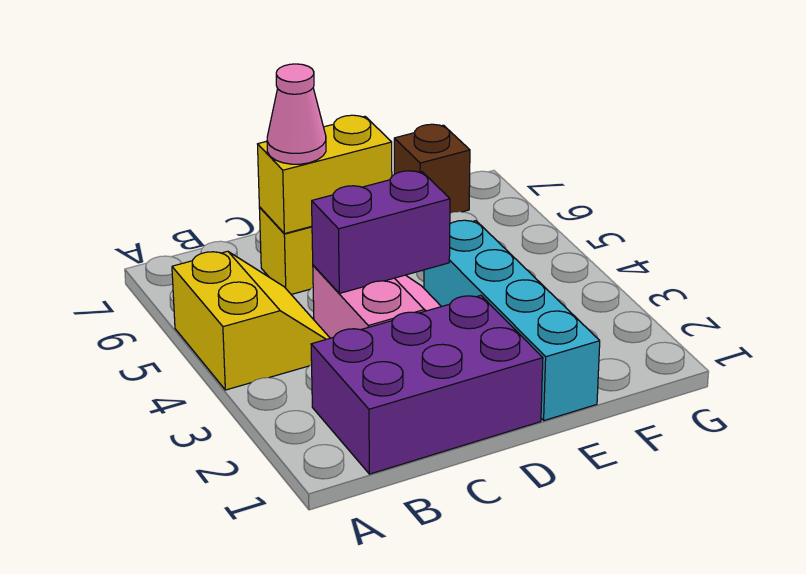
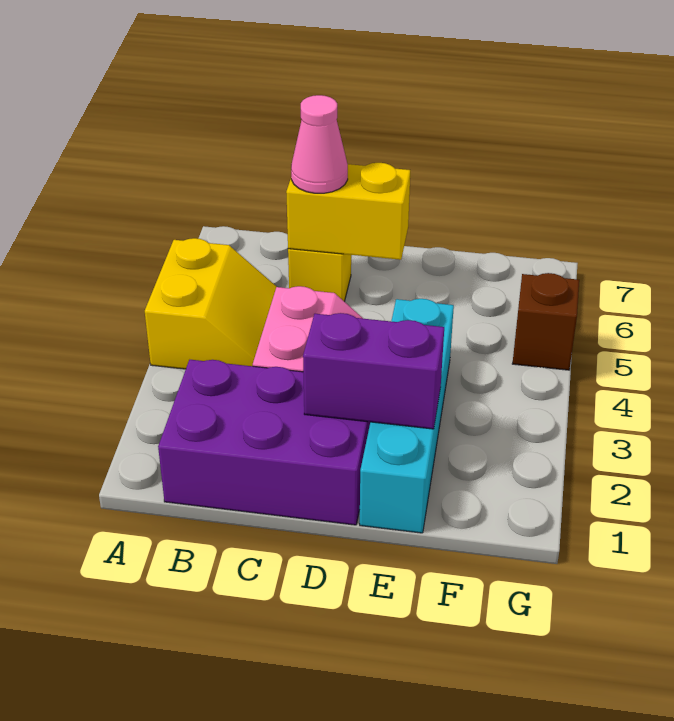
purple brick C4:D4 level 2 -> purple brick D2:E2 level 2
brown brick F7 level 1 -> brown brick G5 level 1

